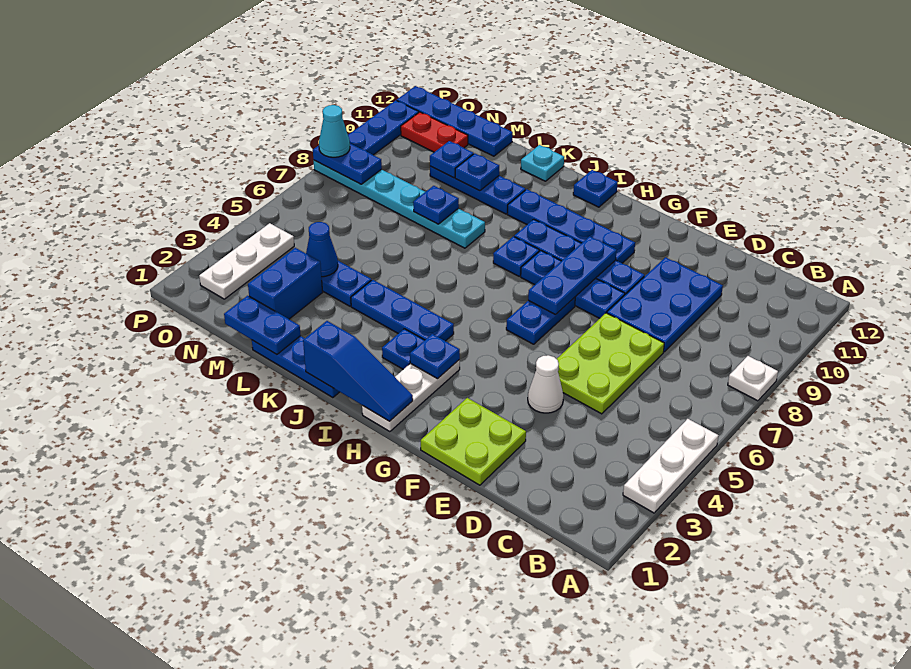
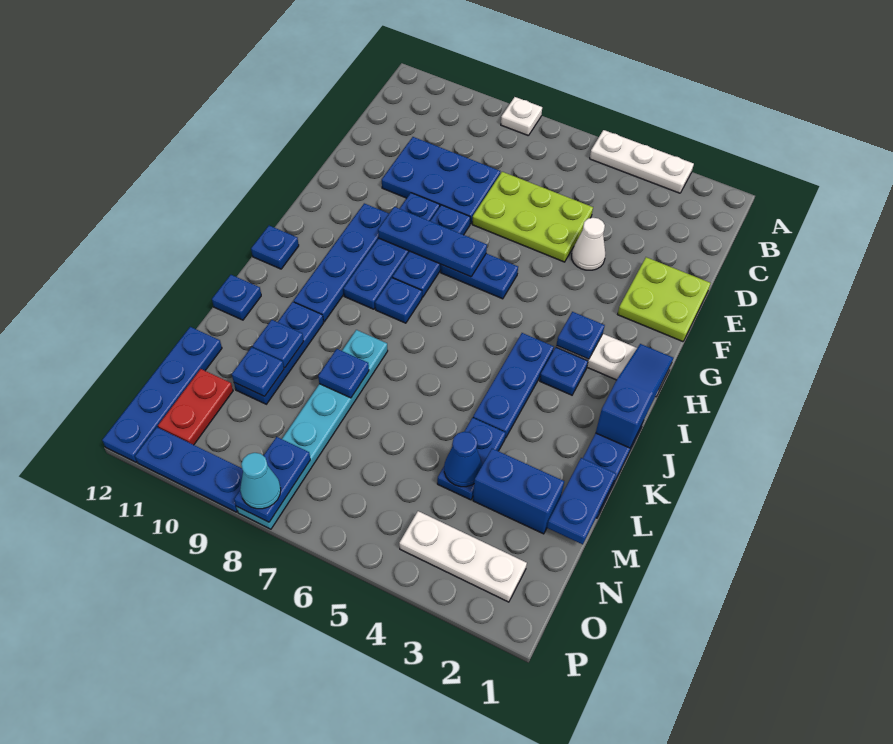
cyan plate K12 level 1 -> blue plate K12 level 1

